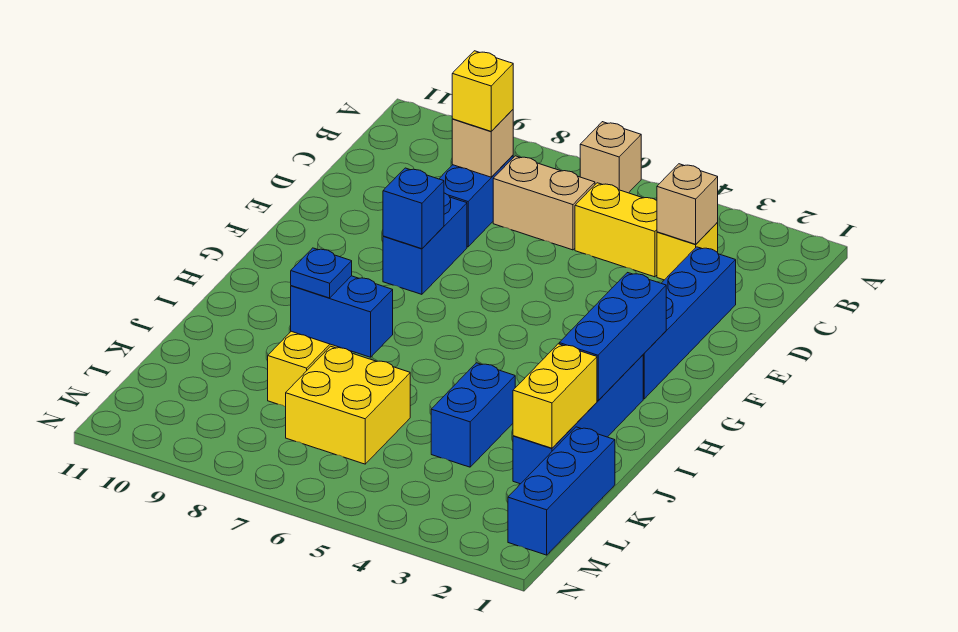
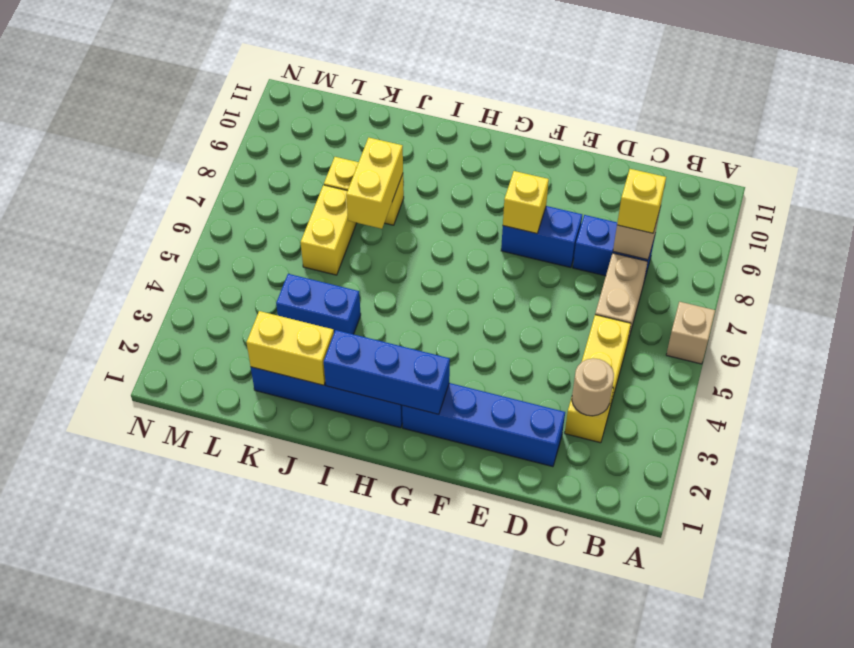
tan brick C3 level 2 -> tan round brick C3 level 2
blue brick F8 level 2 -> yellow brick F8 level 2
blue brick J7:J8 level 2 -> yellow brick J7:J8 level 2
blue plate J8 level 3 -> none
blue brick K1:M1 level 1 -> none
yellow brick K6:L7 level 1 -> yellow brick K6:K7 level 1

